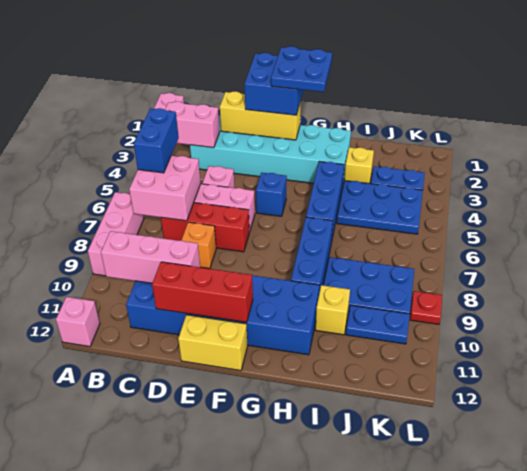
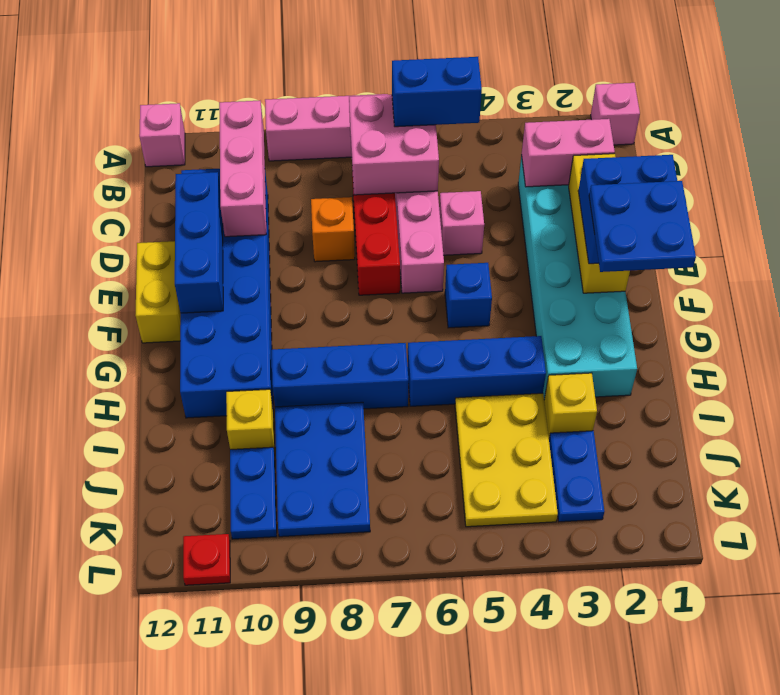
pink brick B3:C3 level 2 -> pink brick C2:C3 level 2
red brick D11:F11 level 2 -> blue brick D11:F11 level 2
blue plate I4:K5 level 1 -> yellow plate I4:K5 level 1
red plate L9 level 1 -> red plate L11 level 1

